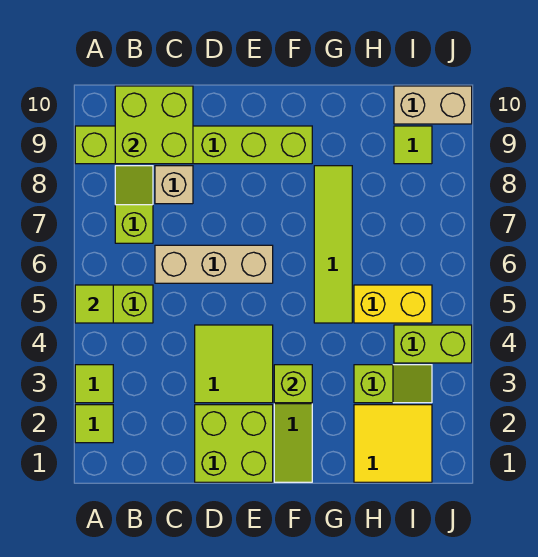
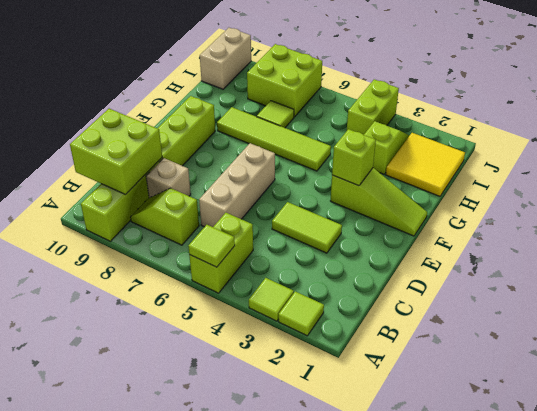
lime brick D1:E2 level 1 -> lime brick I7:J8 level 1
lime tile D3:E4 level 1 -> lime tile D3:D4 level 1
yellow brick H5:I5 level 1 -> none
lime tile I9 level 1 -> lime tile H7 level 1

